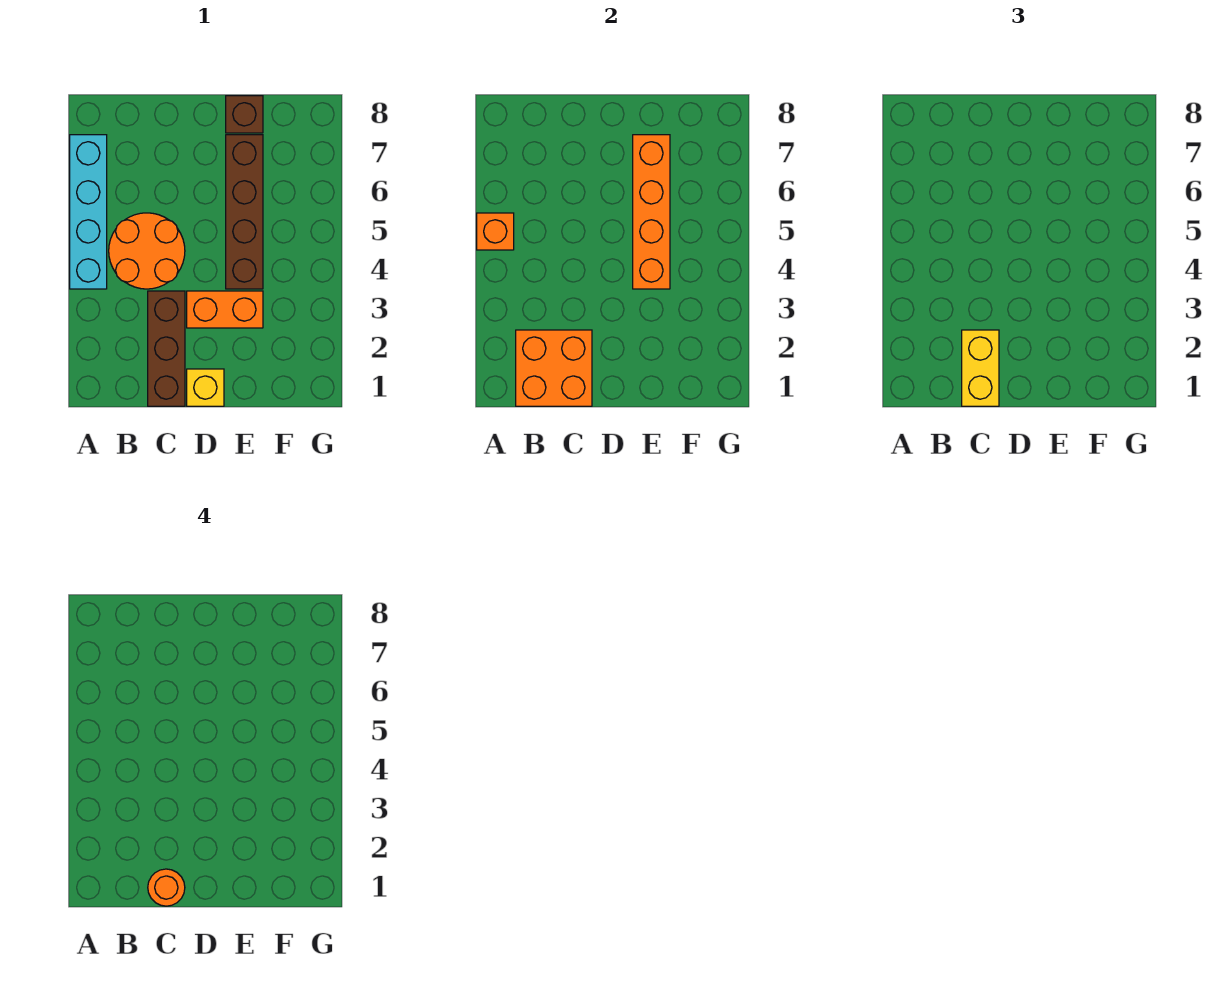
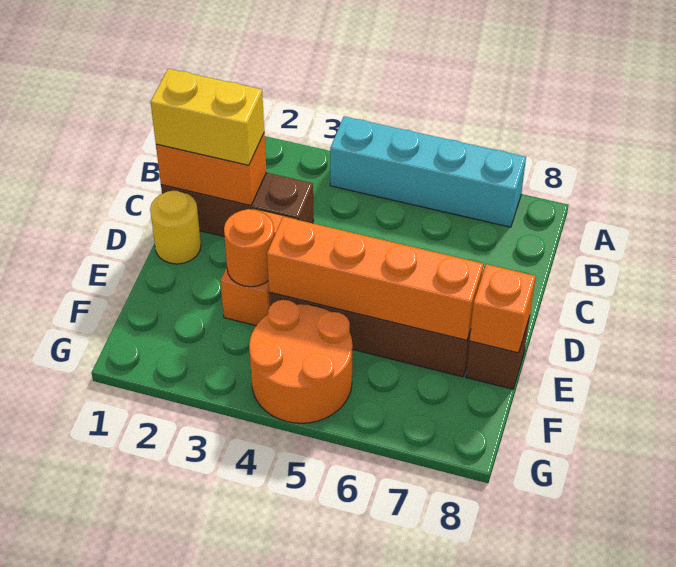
orange brick A5 level 2 -> orange brick E8 level 2
orange brick B1:C2 level 2 -> orange brick C1:C2 level 2
orange round brick B4:C5 level 1 -> orange round brick F4:G5 level 1
orange round brick C1 level 4 -> orange round brick E3 level 2
yellow brick D1 level 1 -> yellow round brick D1 level 1

